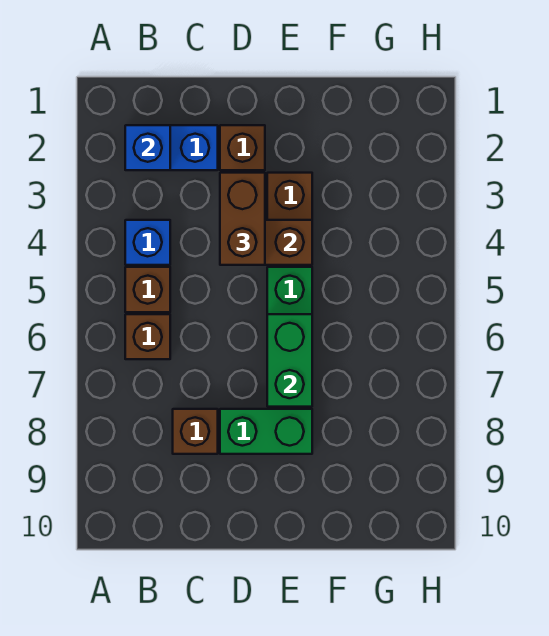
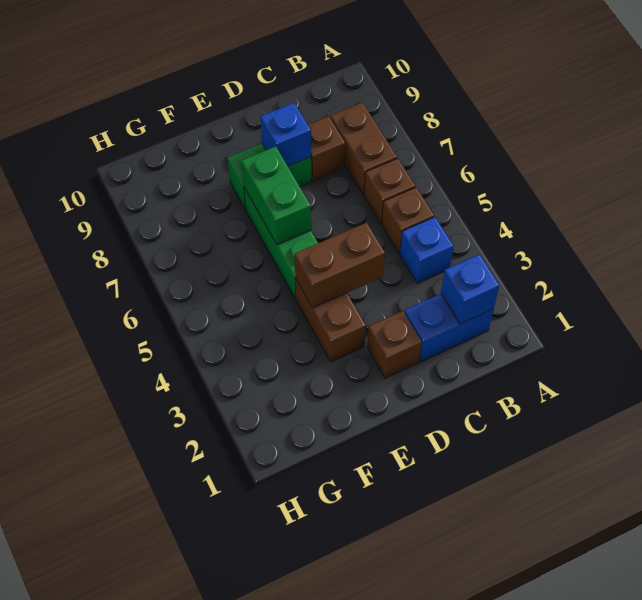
brown brick D3:D4 level 3 -> brown brick B7:B8 level 1
none -> blue brick D8 level 2

